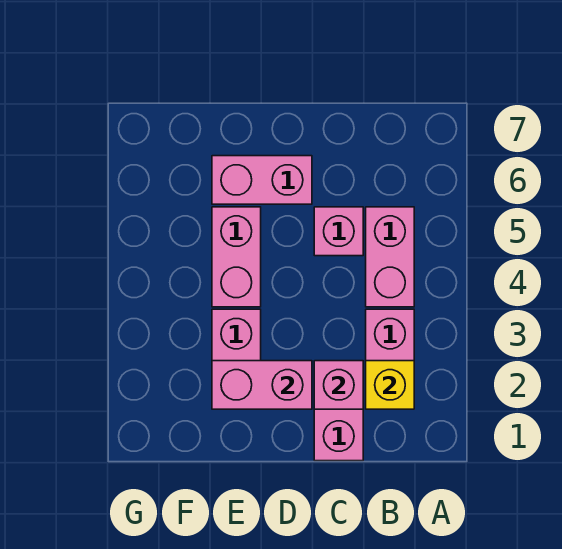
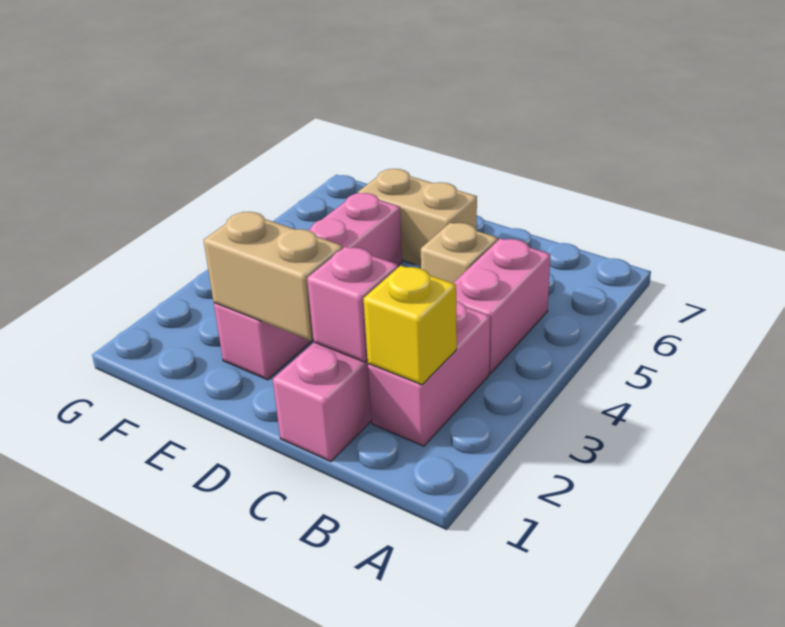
pink brick C5 level 1 -> tan brick C5 level 1
pink brick D2:E2 level 2 -> tan brick D2:E2 level 2
pink brick D6:E6 level 1 -> tan brick D6:E6 level 1

